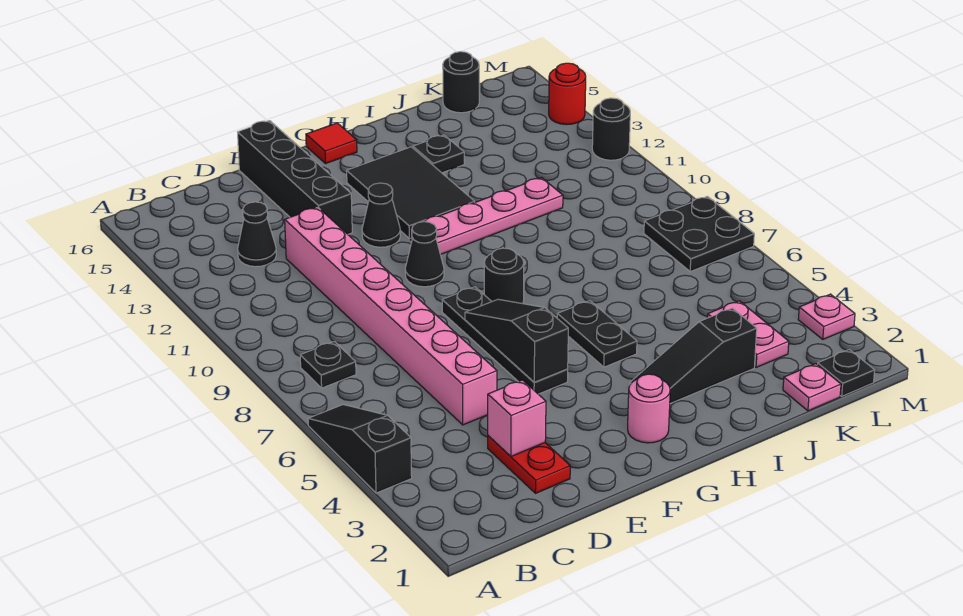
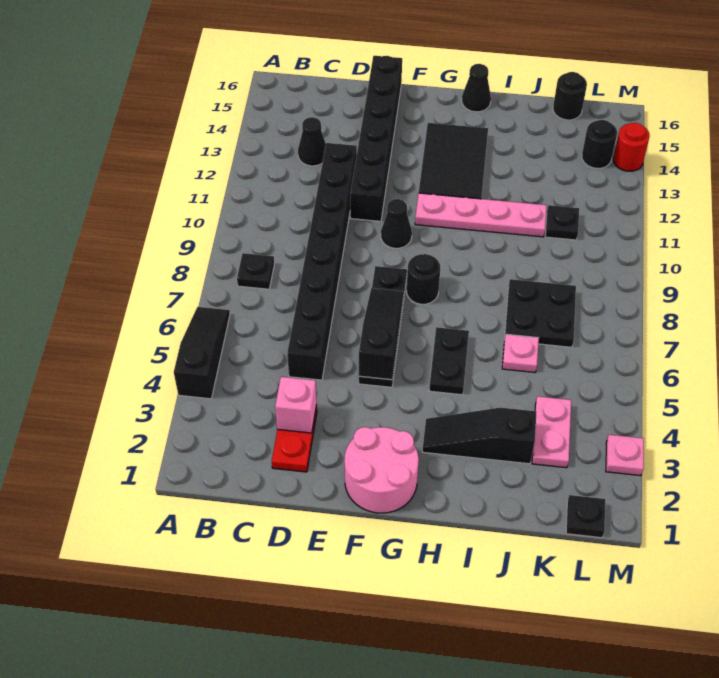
pink brick D5:D12 level 1 -> black brick D5:D12 level 1
black brick E13:E16 level 1 -> black brick E11:E16 level 1
black cone F12 level 1 -> black cone H16 level 1
pink round brick G2 level 1 -> pink round brick F1:G2 level 1
red tile G16 level 1 -> none
black plate I14 level 1 -> black plate K11 level 1
pink plate K1 level 1 -> pink plate J6 level 1
black plate L7:M8 level 1 -> black plate J7:K8 level 1
black round brick M12 level 1 -> black round brick L14 level 1

